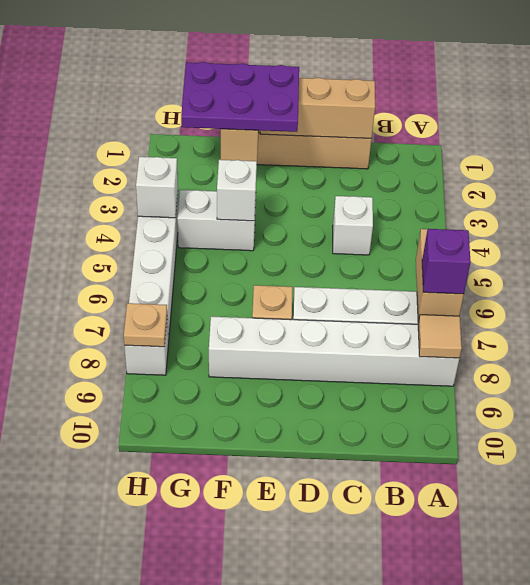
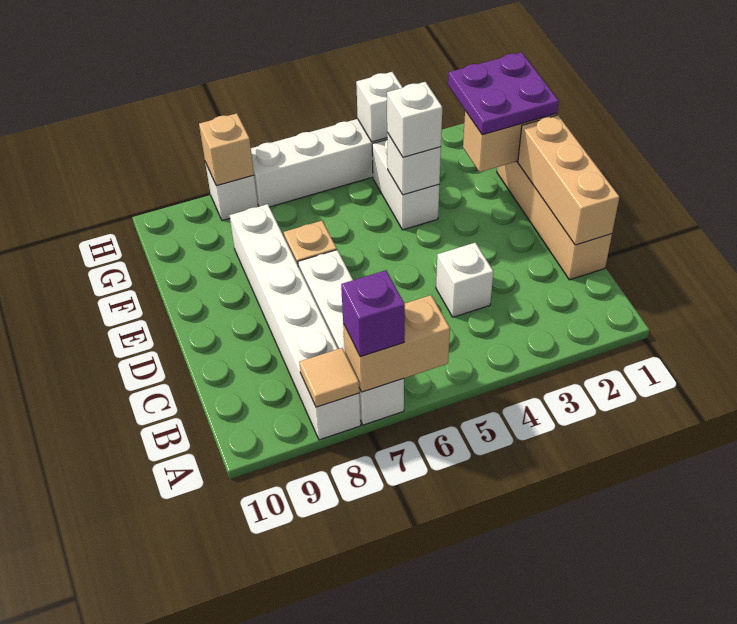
purple plate E1:G2 level 3 -> purple plate F1:G2 level 3
none -> white brick F4 level 3
tan plate H8 level 2 -> tan brick H8 level 2

